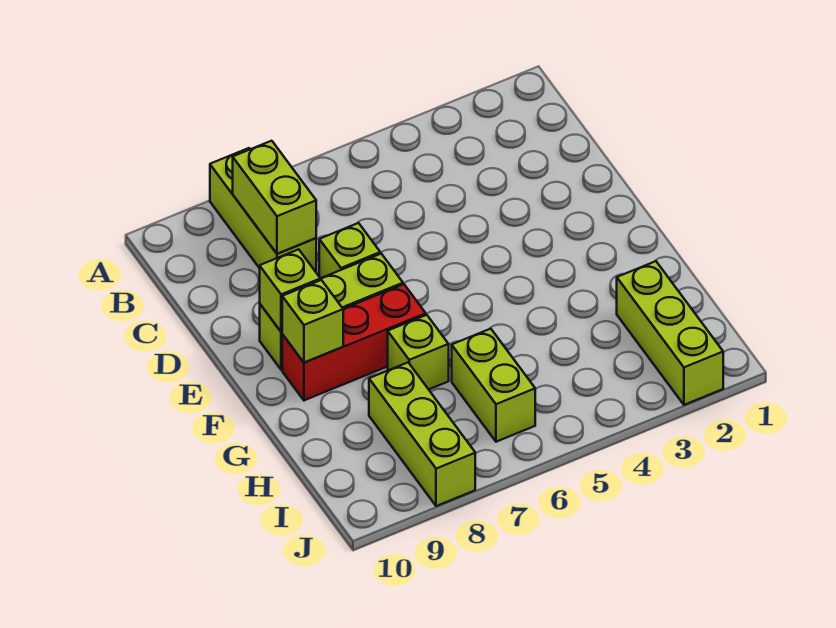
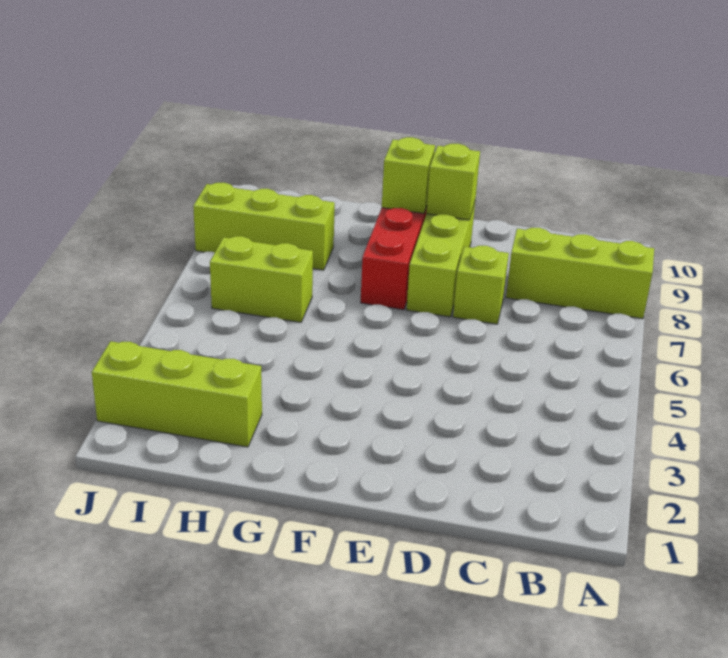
lime brick B8:C8 level 2 -> none
lime brick G7 level 1 -> none

